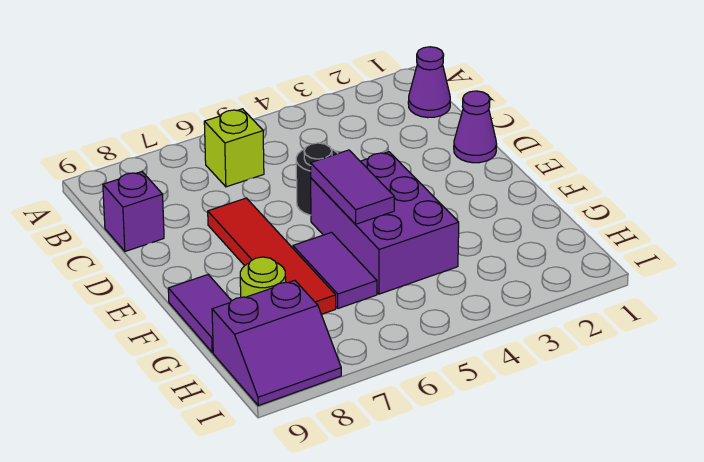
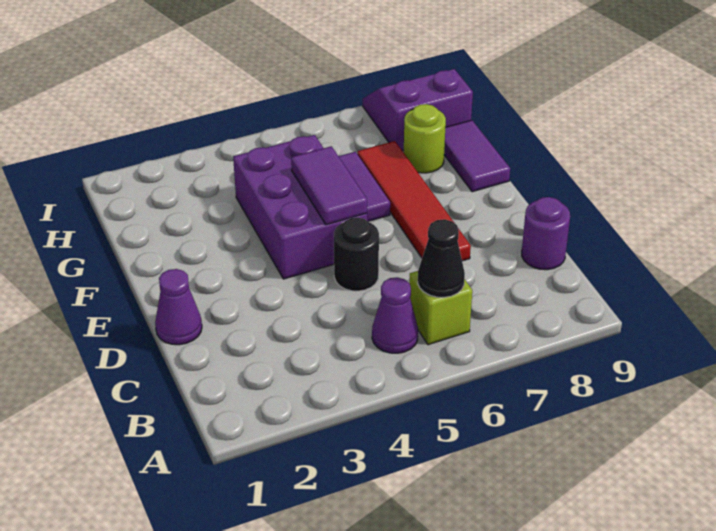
purple cone B1 level 1 -> purple cone B5 level 1
none -> black cone B6 level 2
purple brick C9 level 1 -> purple round brick C9 level 1

